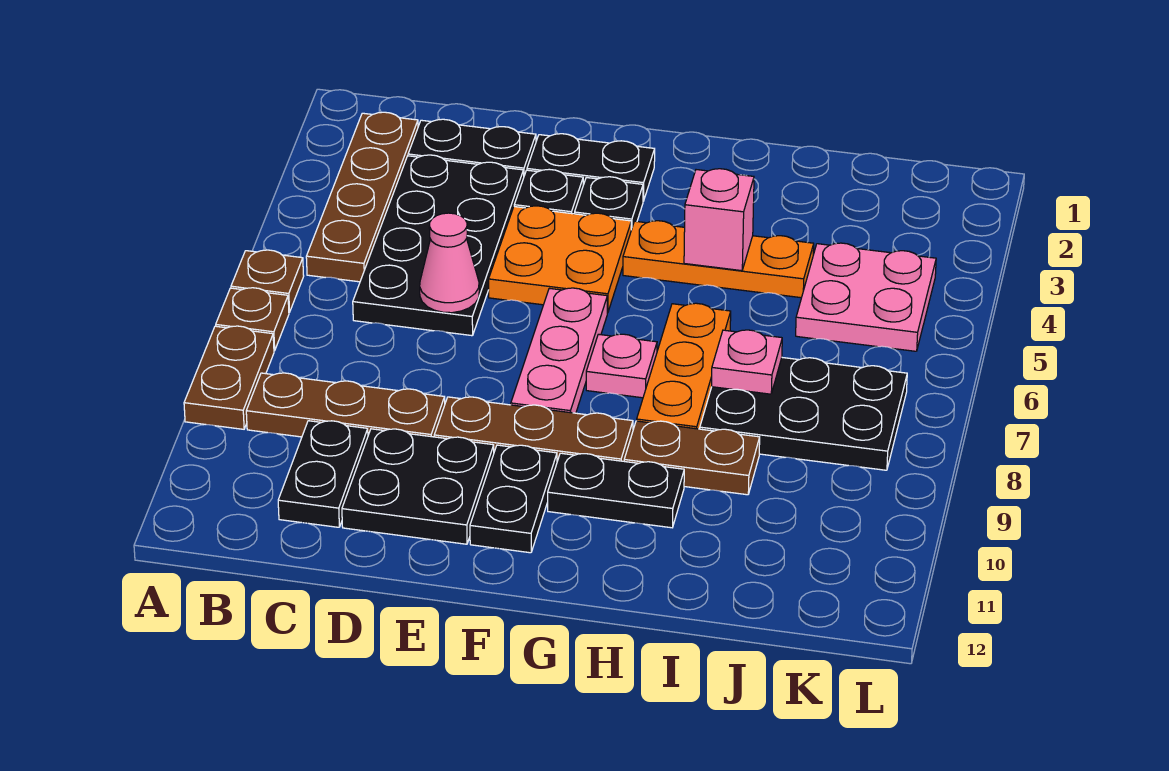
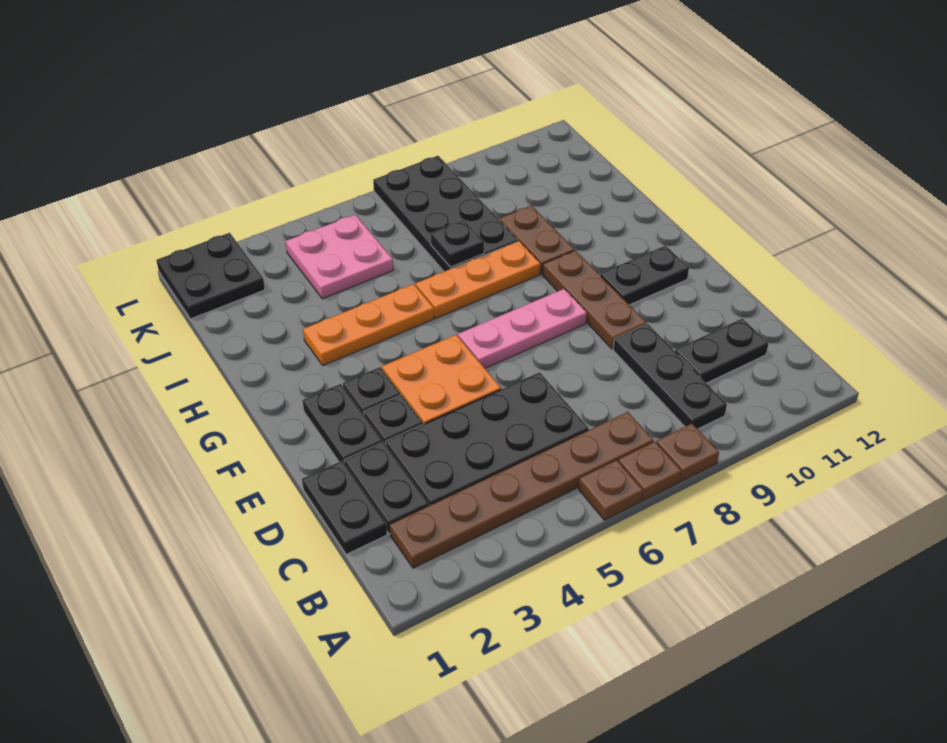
brown plate A8:A9 level 1 -> brown plate A8 level 1
brown plate B2:B5 level 1 -> brown plate B2:B7 level 1
brown plate B9:D9 level 1 -> black plate B9:D9 level 1
pink cone D6 level 2 -> none
black plate D10:E11 level 1 -> black plate K1:L2 level 1
orange plate G4:I4 level 1 -> orange plate H3:H5 level 1
pink plate G7 level 1 -> none
black plate G10:H10 level 1 -> black plate C1:D1 level 1
pink brick H4 level 2 -> none
black plate I7:K8 level 1 -> black plate I7:L8 level 1
pink plate I7 level 2 -> black plate I7 level 2

